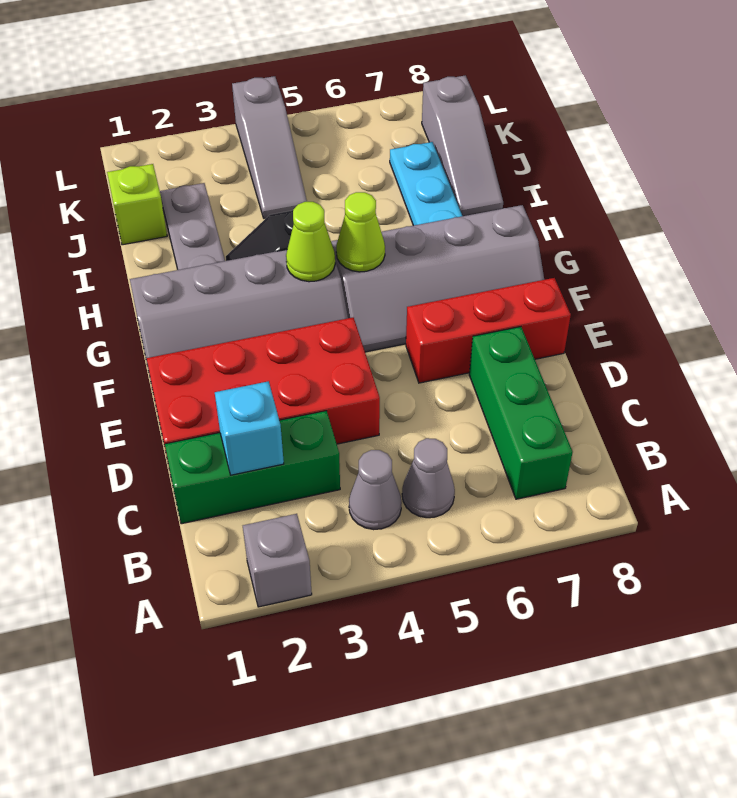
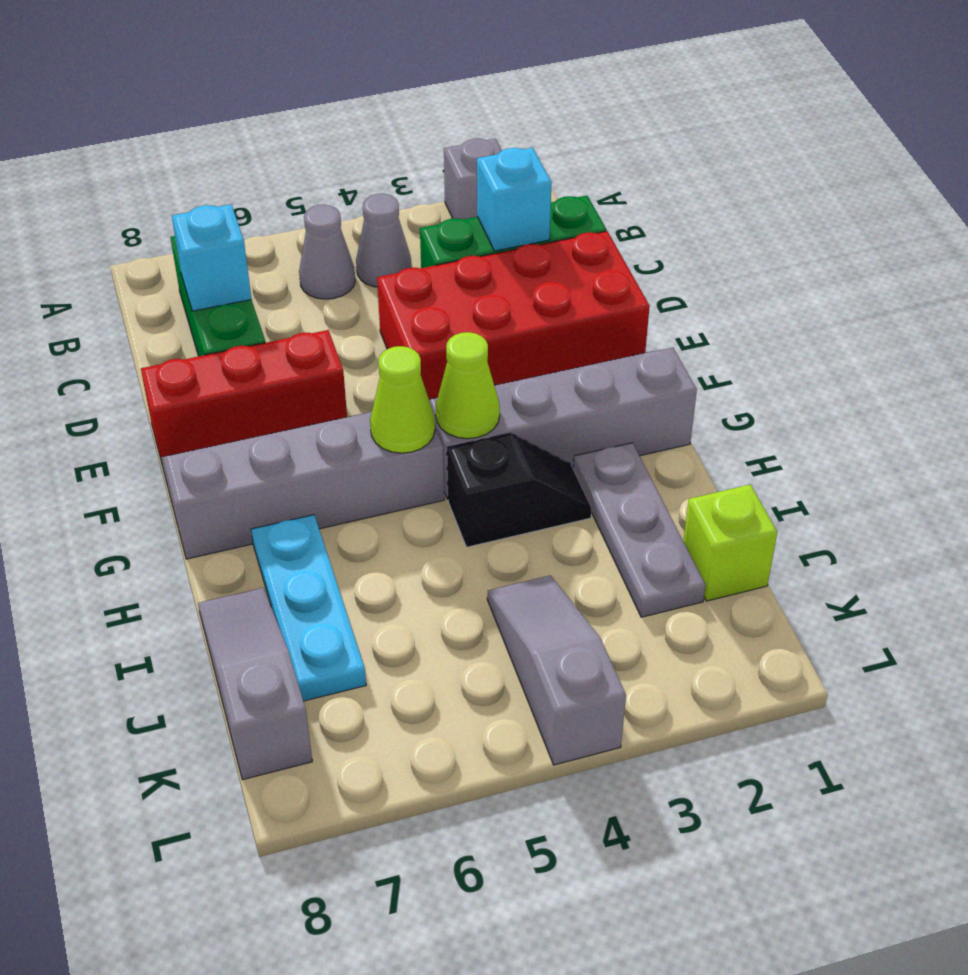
none -> cyan brick C7 level 2

